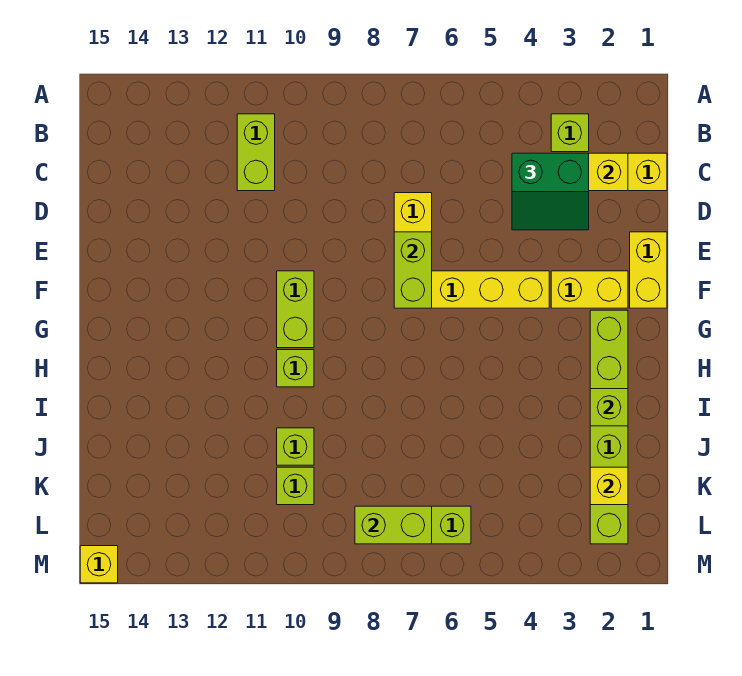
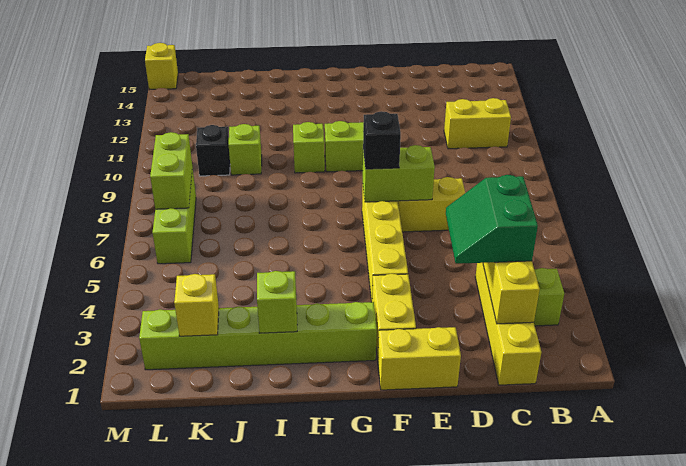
lime brick B11:C11 level 1 -> yellow brick B11:C11 level 1
none -> black brick F7 level 3
lime brick K10 level 1 -> black brick K10 level 1

